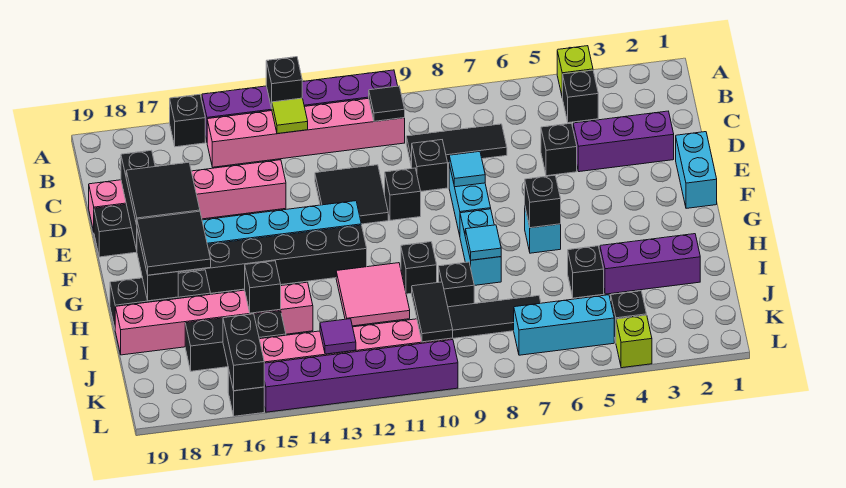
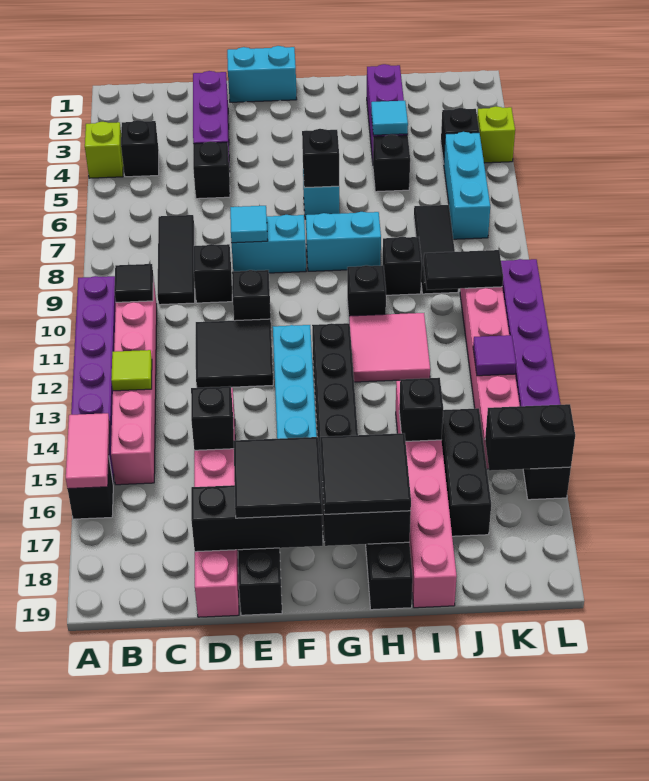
black brick A13 level 2 -> black brick D15 level 2
none -> pink tile A15:A16 level 2
cyan tile H8 level 2 -> cyan tile I4 level 2

